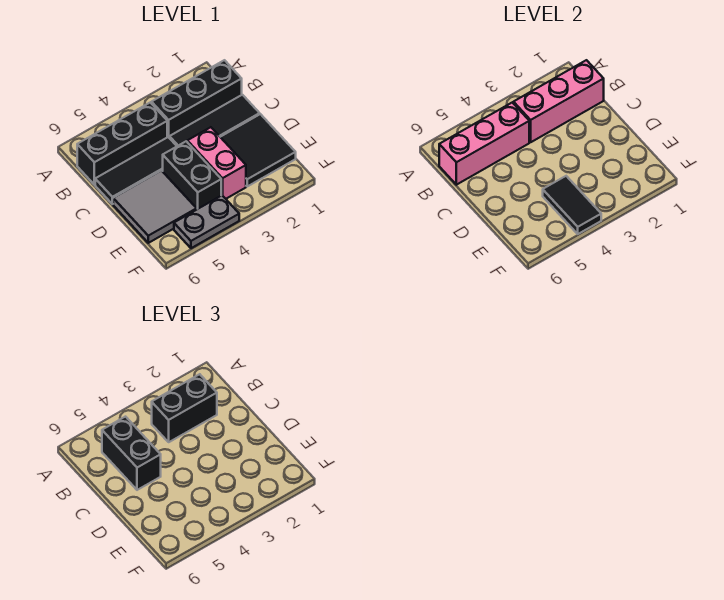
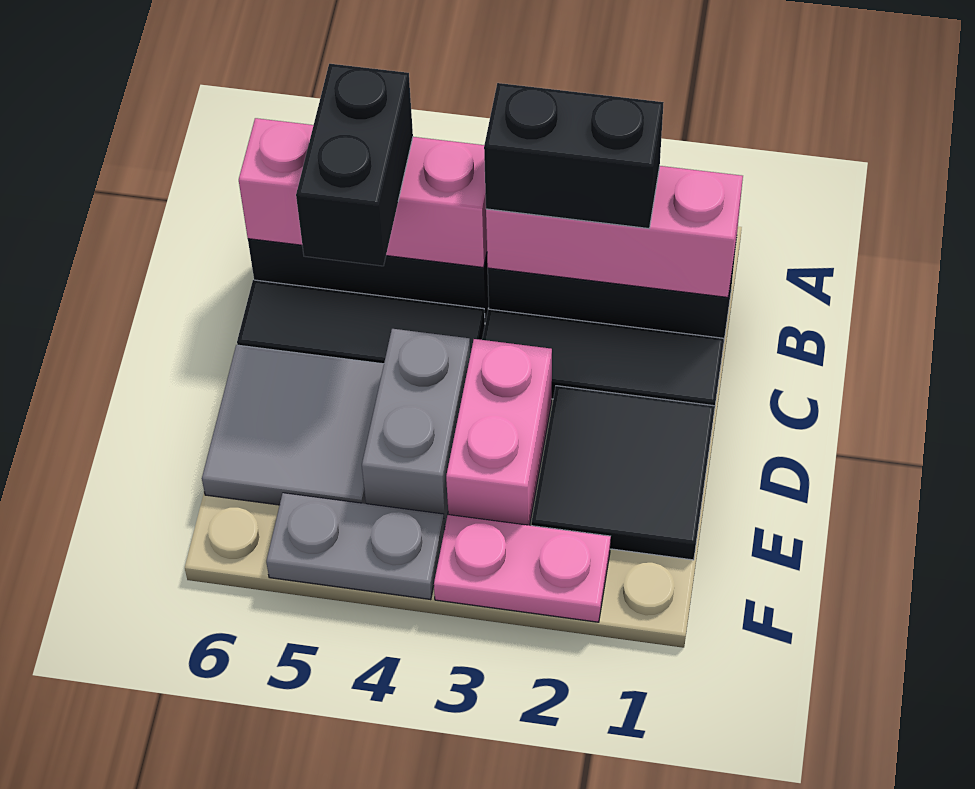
black brick D4:E4 level 1 -> grey brick D4:E4 level 1
black tile E4:F4 level 2 -> none
none -> pink plate F2:F3 level 1

